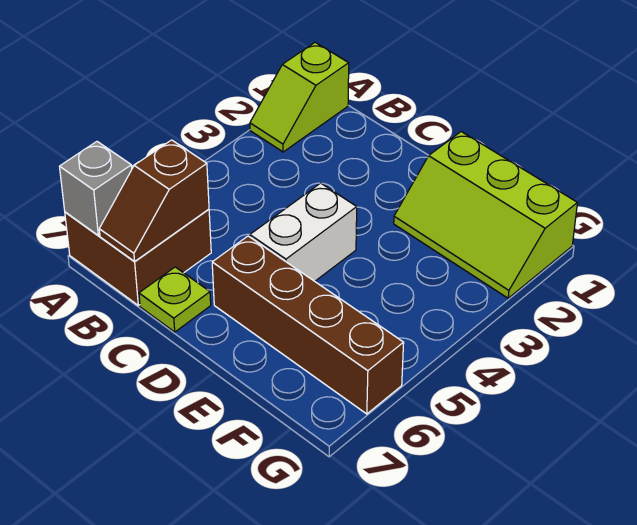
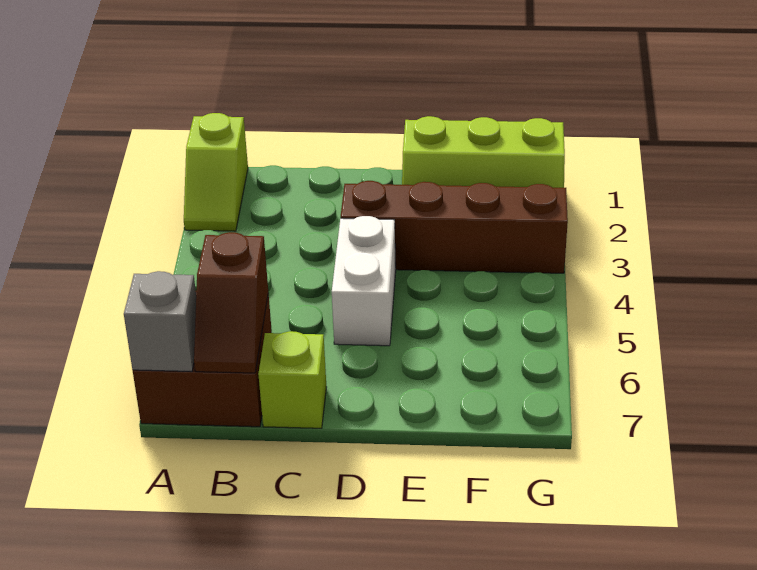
lime plate C7 level 1 -> lime brick C7 level 1
brown brick D6:G6 level 1 -> brown brick D3:G3 level 1

